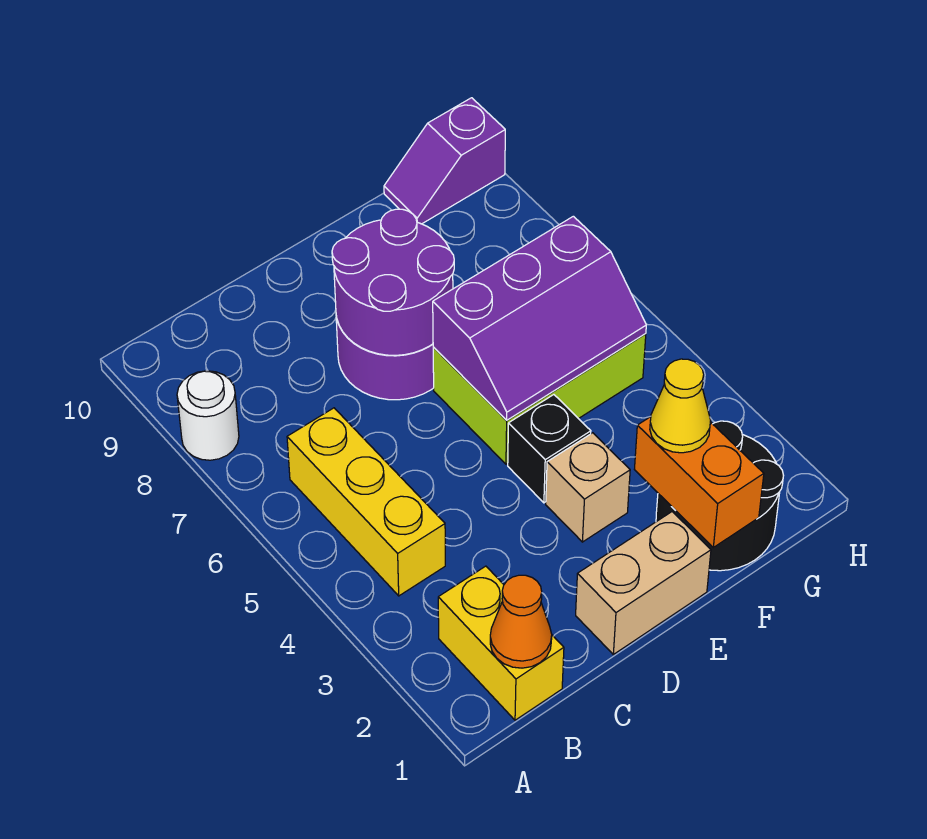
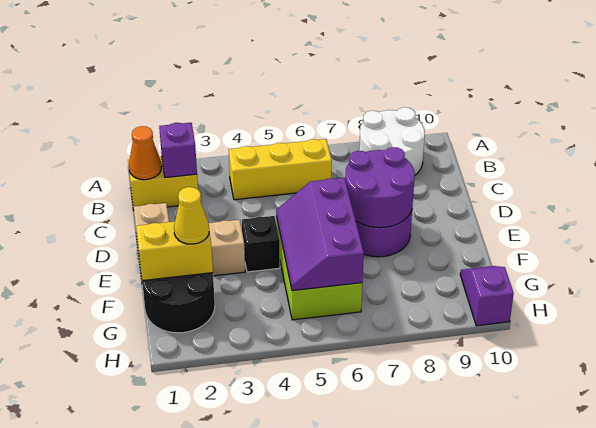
white round brick A8 level 1 -> white round brick A8:B9 level 1
none -> purple brick B2 level 2
orange brick F1:F2 level 2 -> yellow brick F1:F2 level 2

